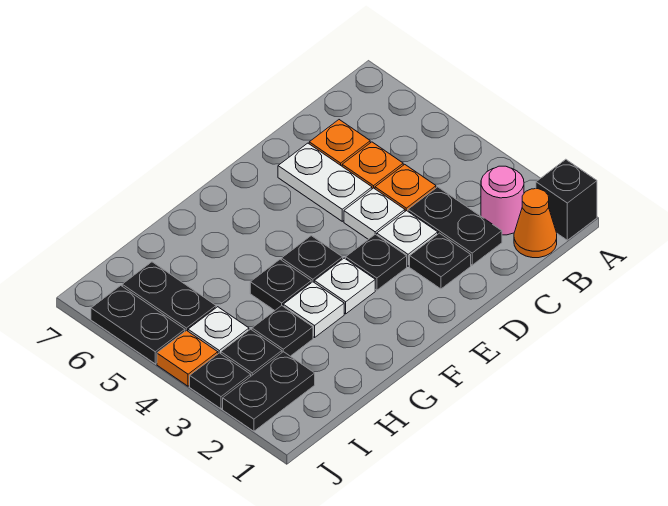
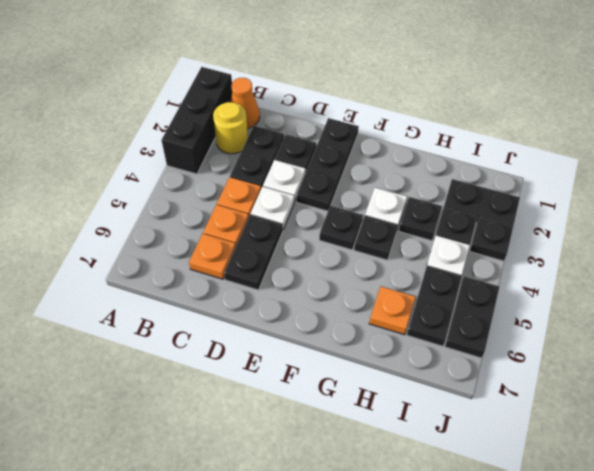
black brick A1 level 1 -> black brick A1:A3 level 1
pink round brick B2 level 1 -> yellow round brick B2 level 1
white plate D5:D6 level 1 -> black plate D5:D6 level 1
black plate E3 level 1 -> black plate E1:E3 level 1
white plate F3 level 1 -> none
orange plate J4 level 1 -> orange plate H6 level 1

